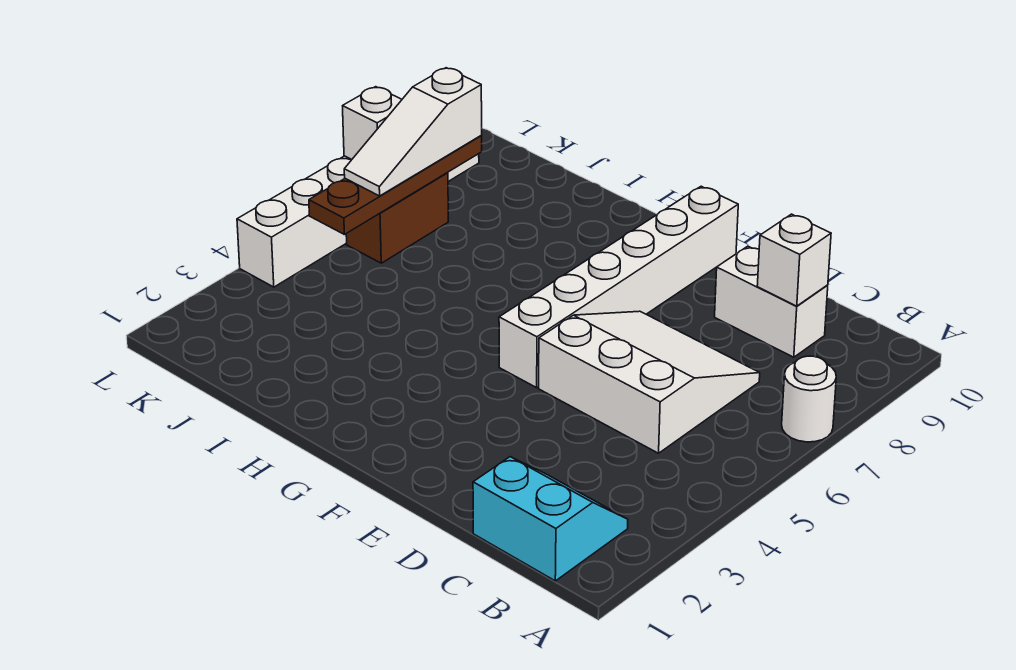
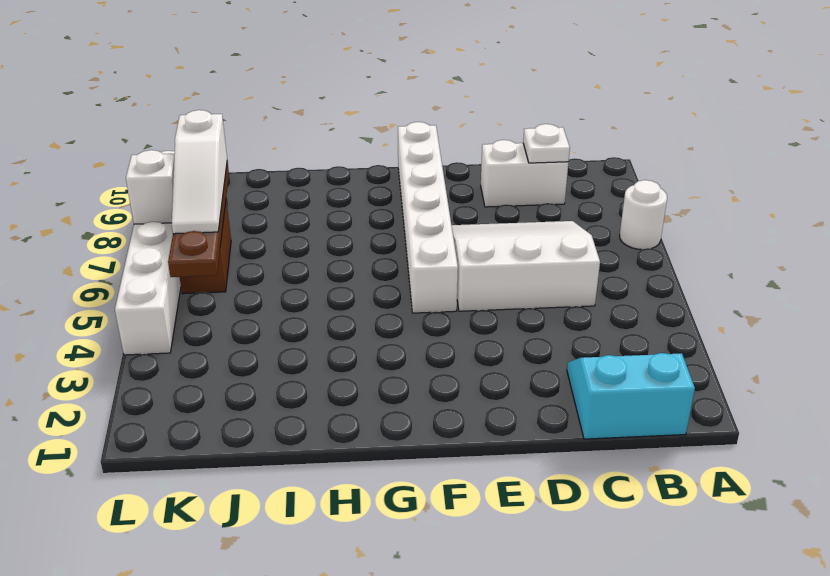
white brick C9 level 2 -> white plate C9 level 2

